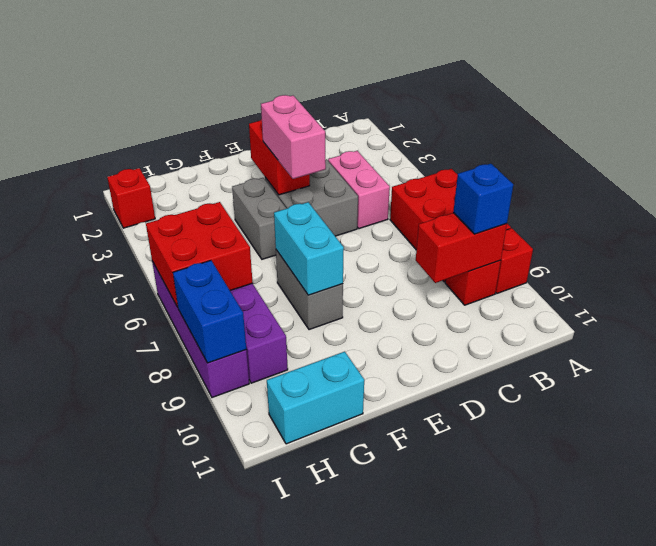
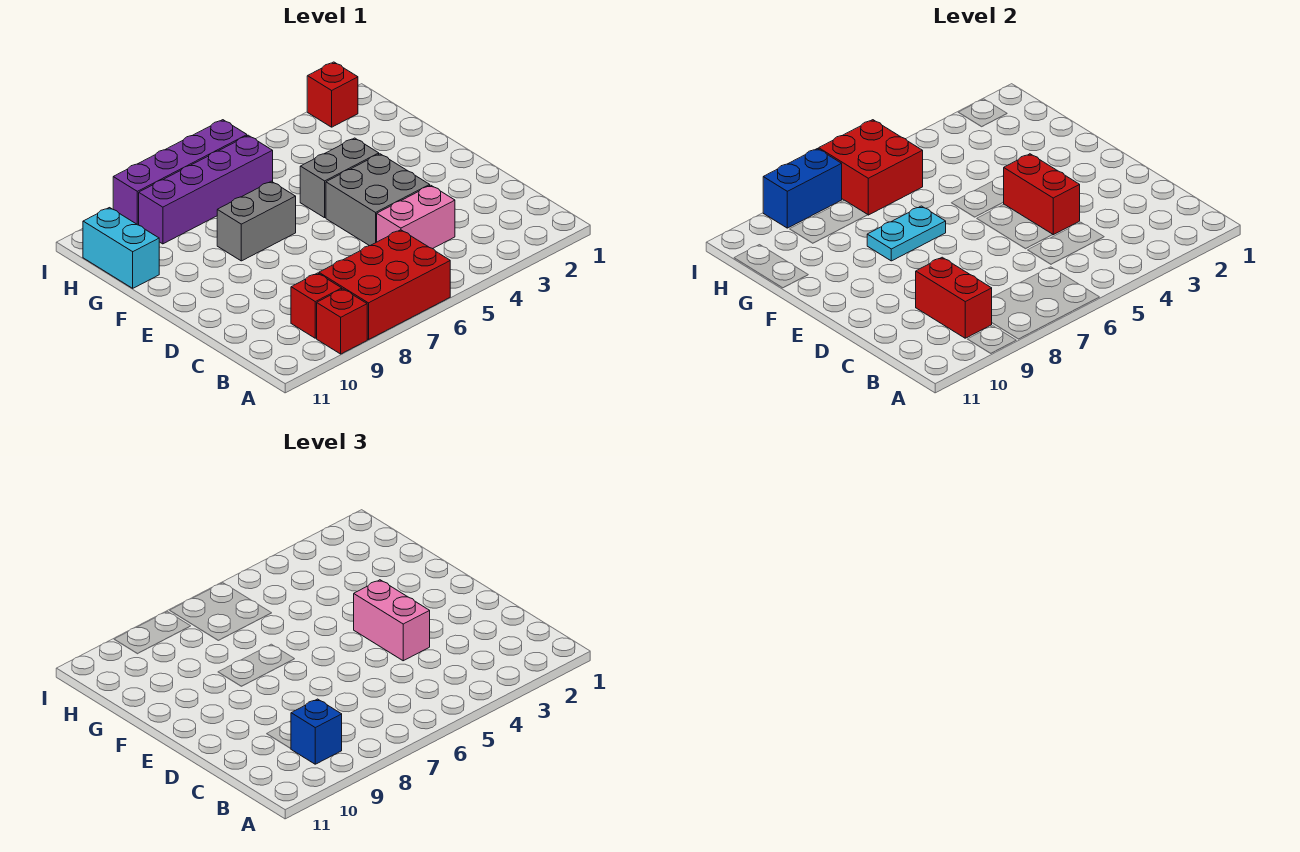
red brick E3:E4 level 2 -> red brick D4:E4 level 2
pink brick E4:E5 level 3 -> pink brick D4:E4 level 3
cyan brick F7:F8 level 2 -> cyan plate F7:F8 level 2

